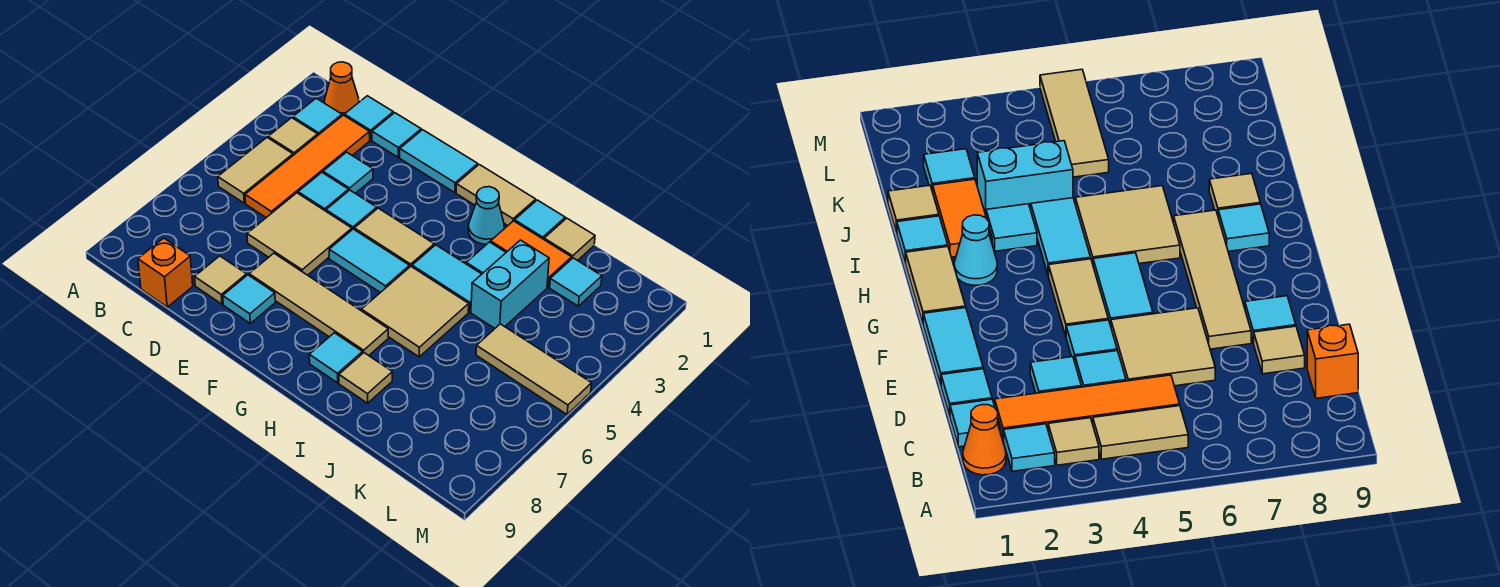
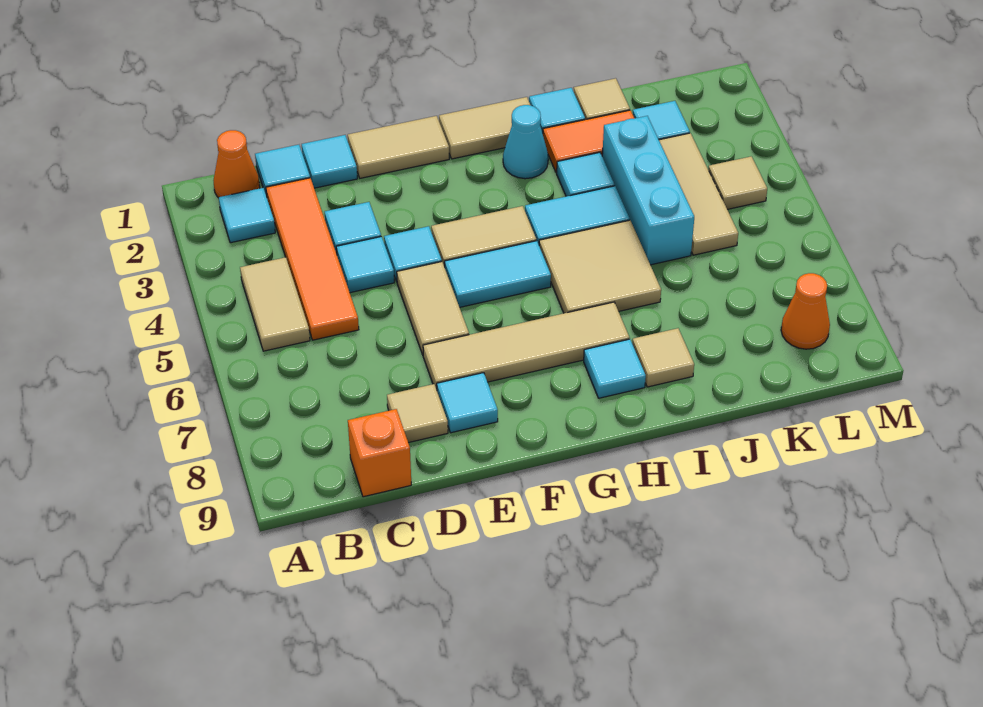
tan tile B3 level 1 -> tan tile L4 level 1
tan tile D5:E6 level 1 -> tan tile E5:E6 level 1
cyan tile E1:F1 level 1 -> tan tile E1:F1 level 1
cyan brick J3:J4 level 1 -> cyan brick J3:J5 level 1
tan tile K5:M5 level 1 -> tan tile K3:K5 level 1
none -> orange cone L8 level 1

